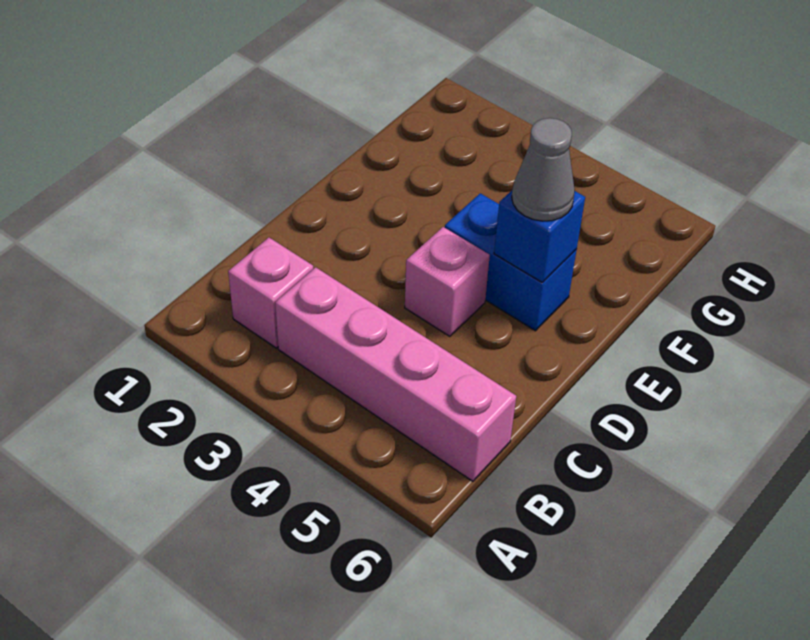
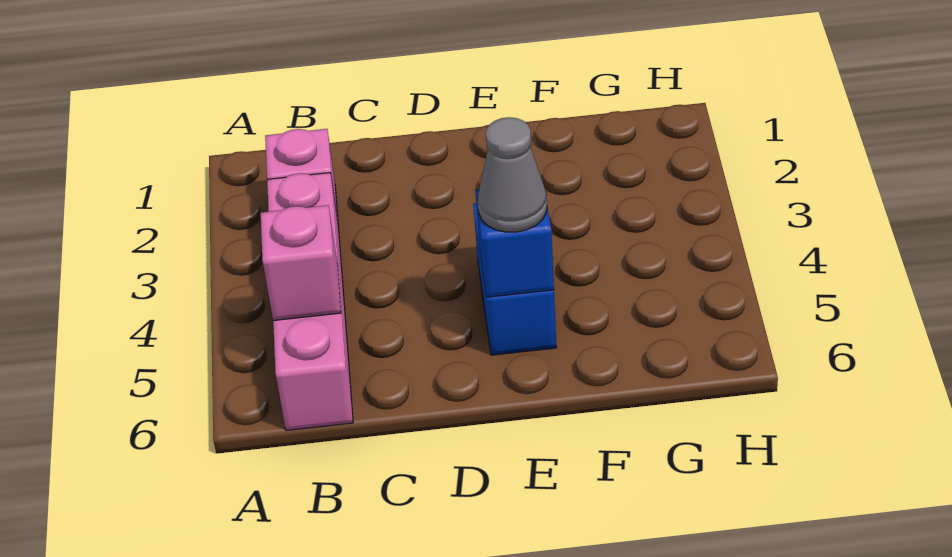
pink brick D4 level 1 -> pink brick B5 level 2

